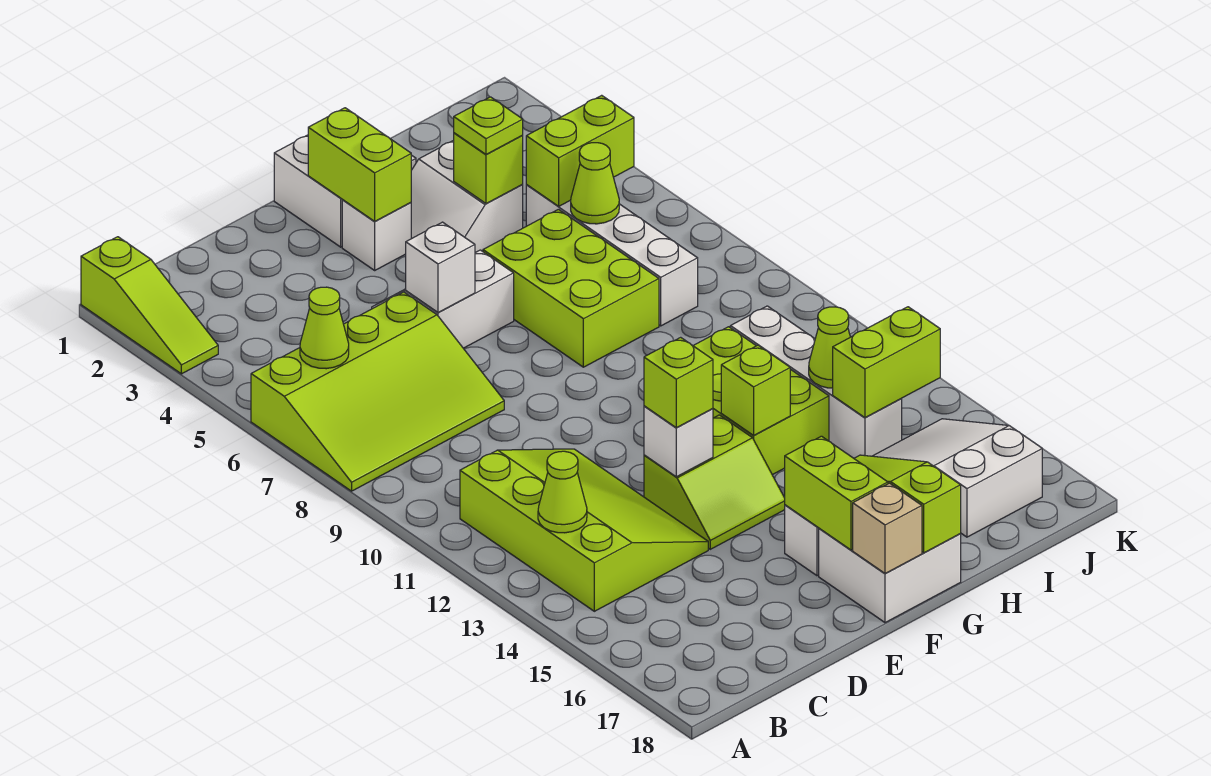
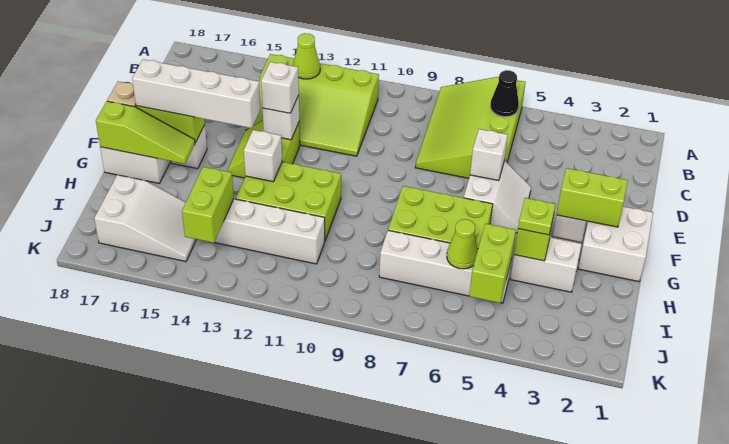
lime slope A1:A3 level 1 top 1 -> none
lime cone B6 level 2 -> black cone B6 level 2
lime brick E13 level 3 -> white brick E13 level 3
none -> white brick F14:F17 level 3
lime brick G13 level 2 -> white brick G13 level 2
lime cone I13 level 2 -> none

